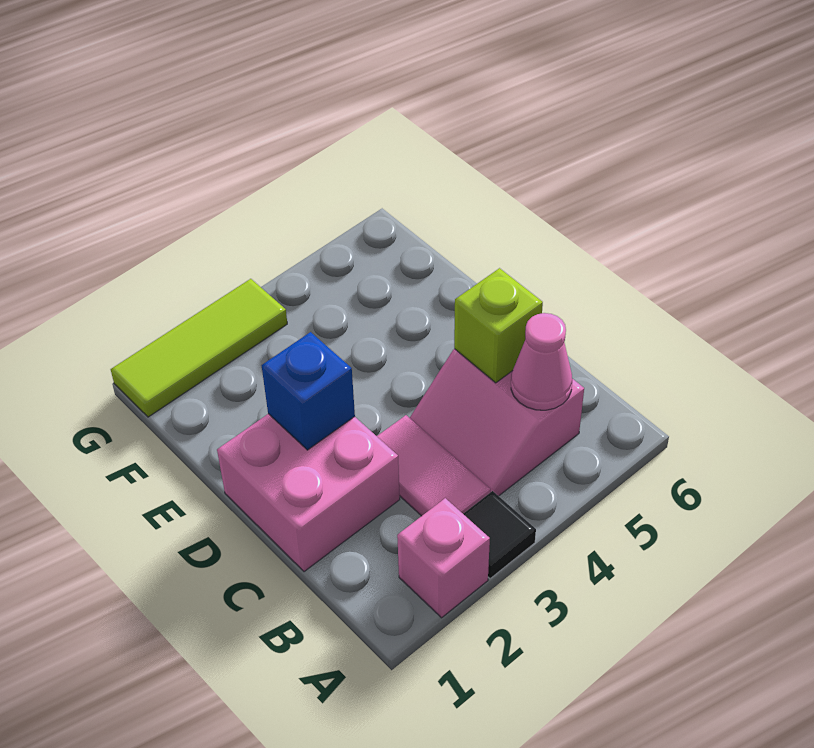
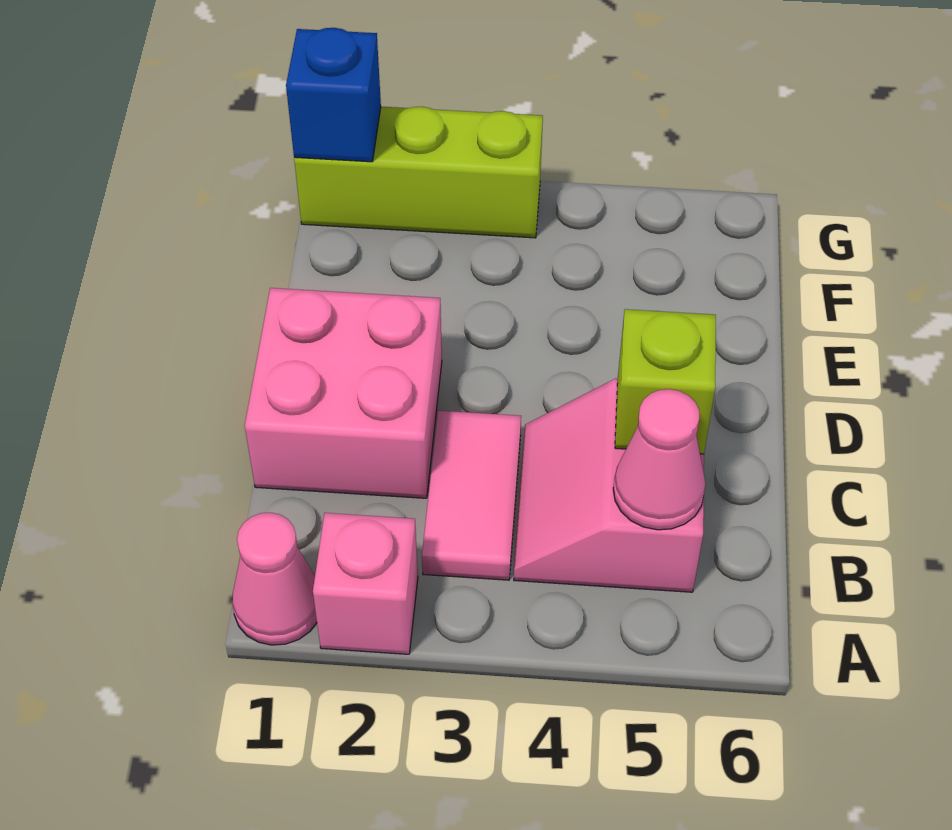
none -> pink cone A1 level 1
black tile A3 level 1 -> none
blue brick D2 level 2 -> blue brick G1 level 2
lime tile G1:G3 level 1 -> lime brick G1:G3 level 1

